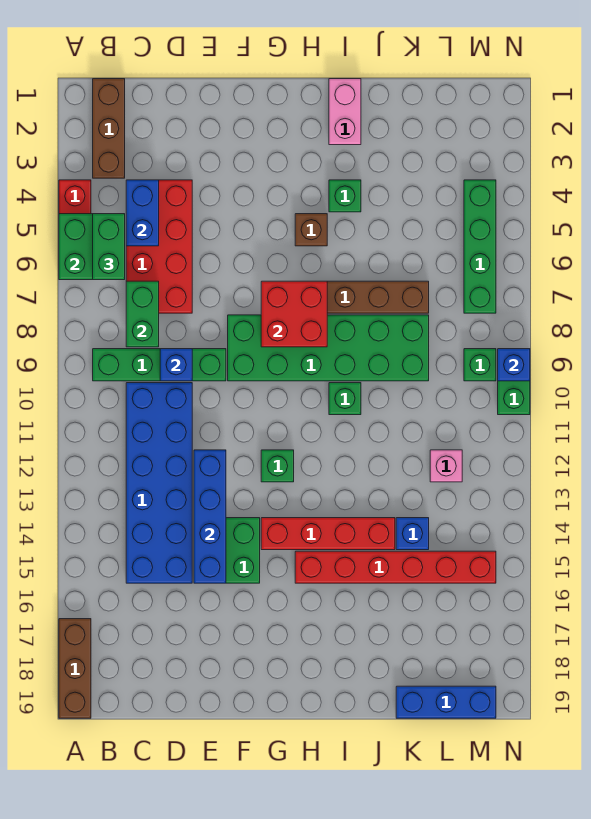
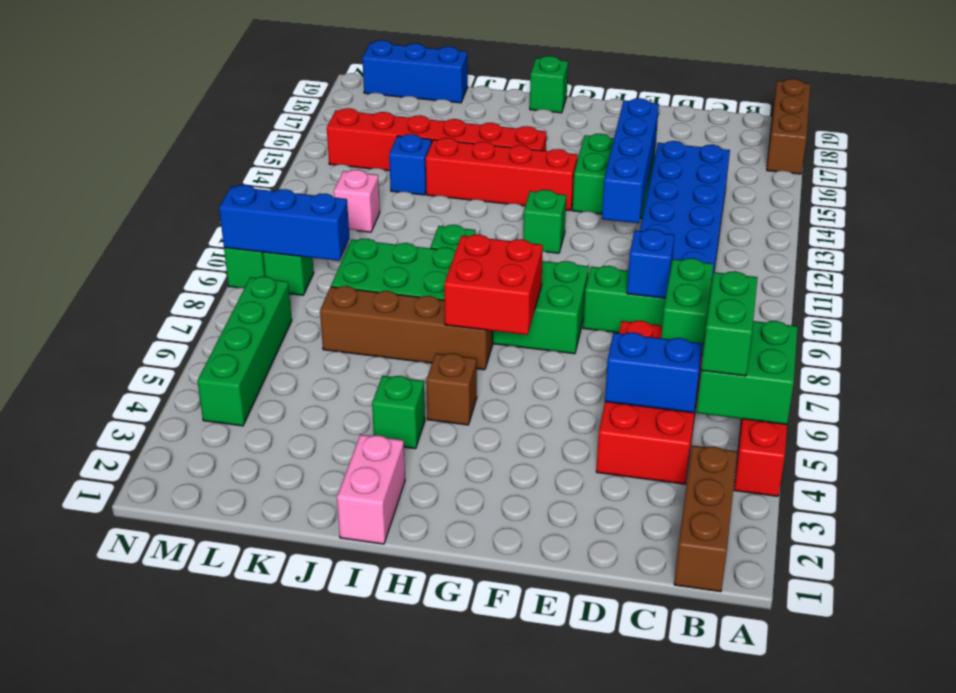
blue brick C4:C5 level 2 -> blue brick C5:D5 level 2
none -> green brick H19 level 1
blue brick N9 level 2 -> blue brick L9:N9 level 2

